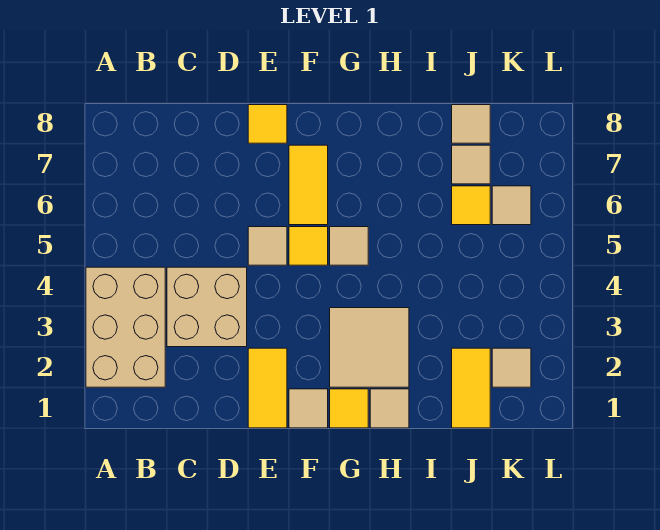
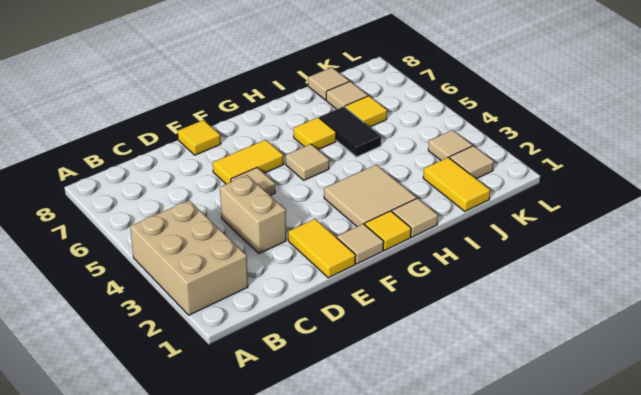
tan brick C3:D4 level 1 -> tan brick D3:D4 level 1
yellow tile F5 level 1 -> yellow tile H6 level 1
yellow tile F6:F7 level 1 -> yellow tile E6:F6 level 1
none -> black tile I5:I6 level 1
tan tile K6 level 1 -> tan tile K3 level 1

